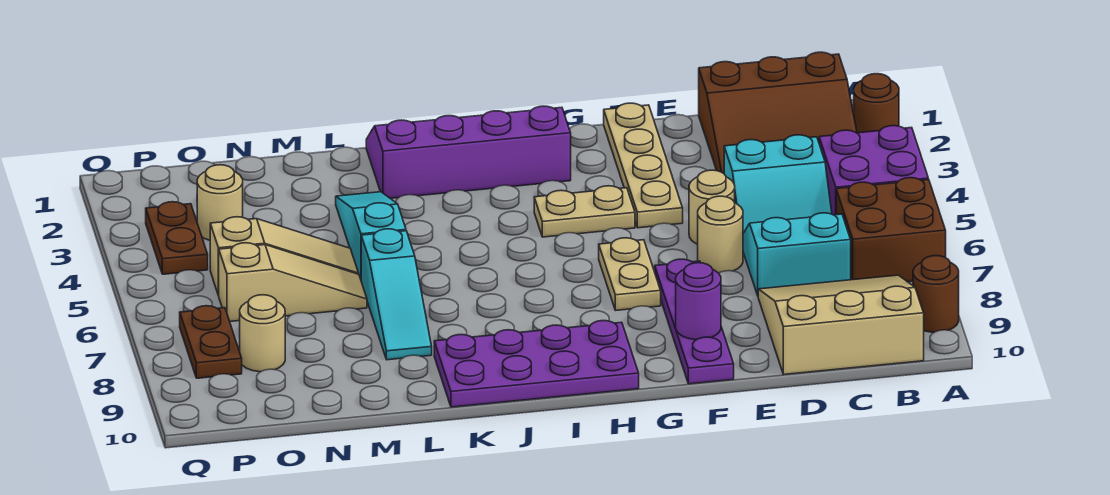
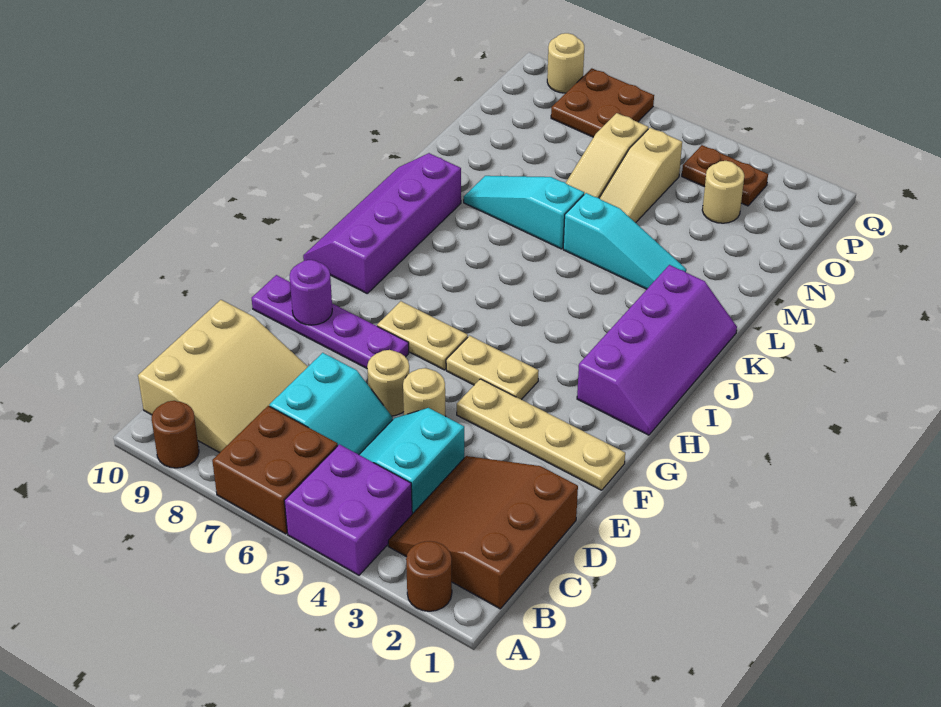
tan plate G4:H4 level 1 -> tan plate G4:G5 level 1
purple plate H9:K10 level 1 -> purple slope H9:K10 level 1 top 9
tan round brick O8 level 1 -> tan round brick Q9 level 1
brown plate P7:P8 level 1 -> brown plate P7:Q8 level 1

